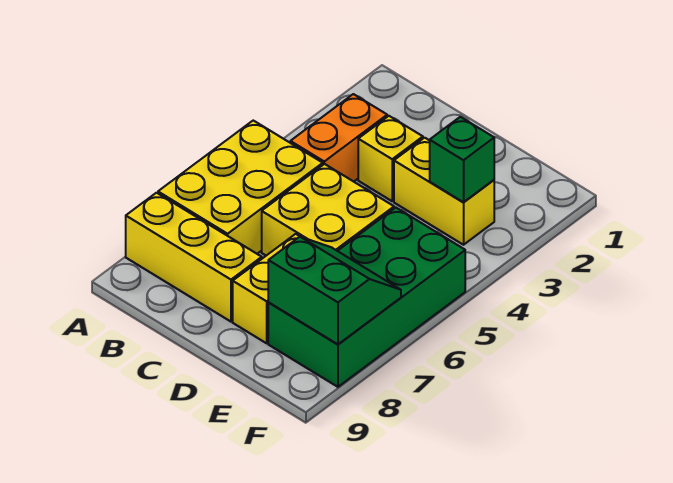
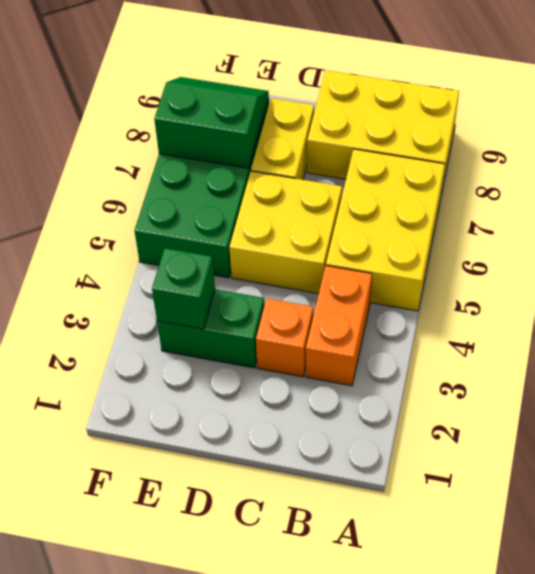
yellow brick A8:C8 level 1 -> yellow brick A8:C9 level 1
yellow brick C3 level 1 -> orange brick C3 level 1
yellow brick D3:E3 level 1 -> green brick D3:E3 level 1
green slope E7:F8 level 2 top 8 -> green slope E7:F8 level 2 top 7

